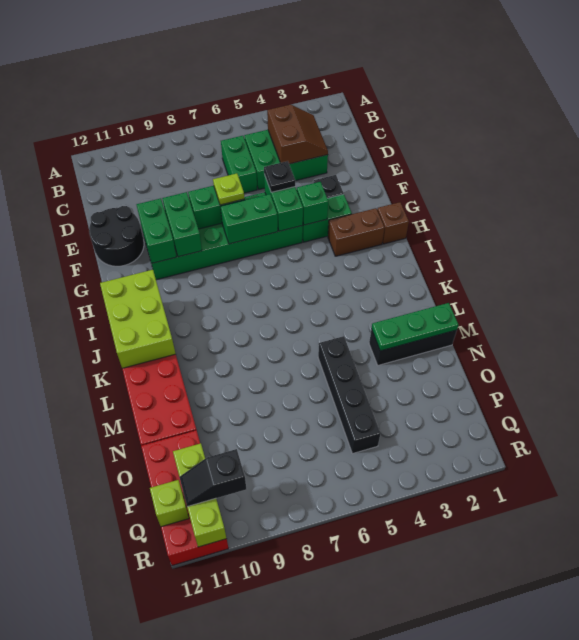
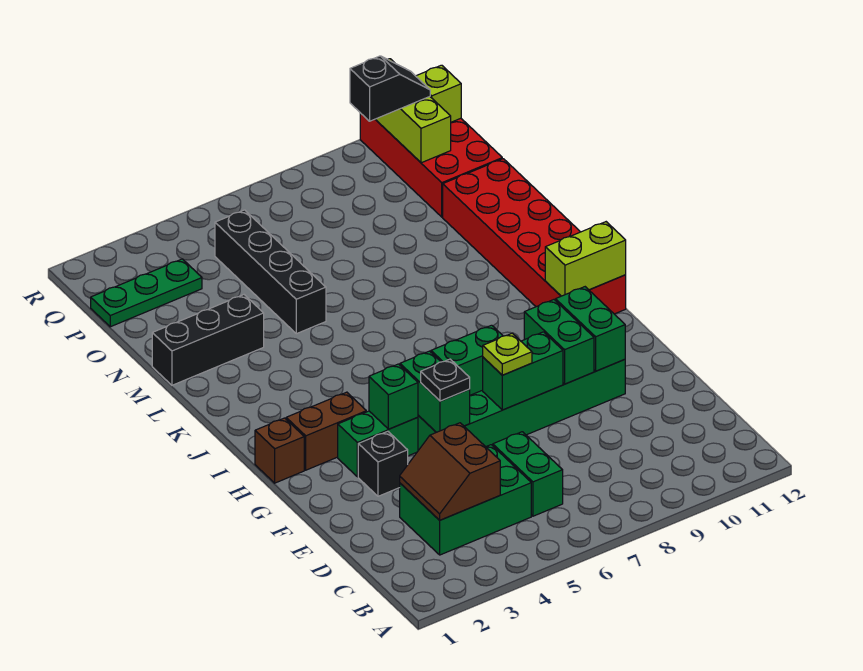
black round brick E11:F12 level 1 -> none
lime brick I11:K12 level 2 -> lime brick I11:I12 level 2
green plate M1:M3 level 2 -> green plate P1:P3 level 1

